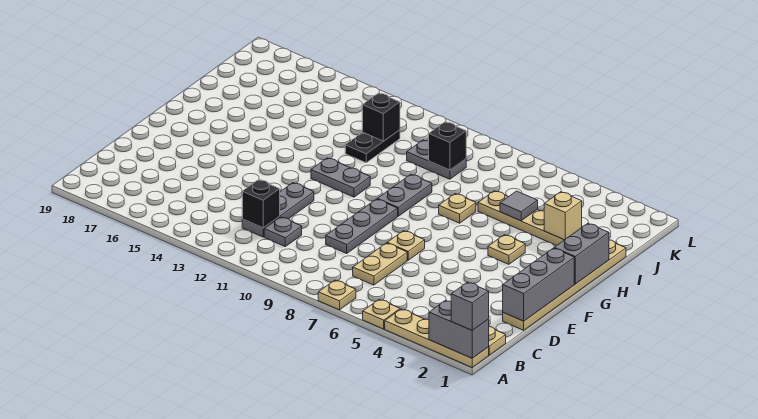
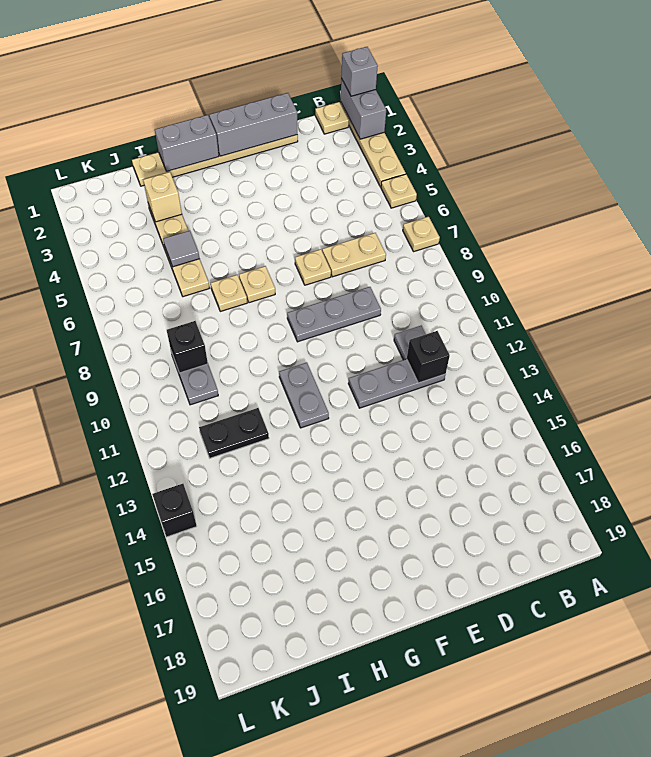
tan plate G4 level 1 -> tan plate G7 level 1
grey plate G9:H9 level 1 -> none
black brick J12 level 2 -> black brick L14 level 1

